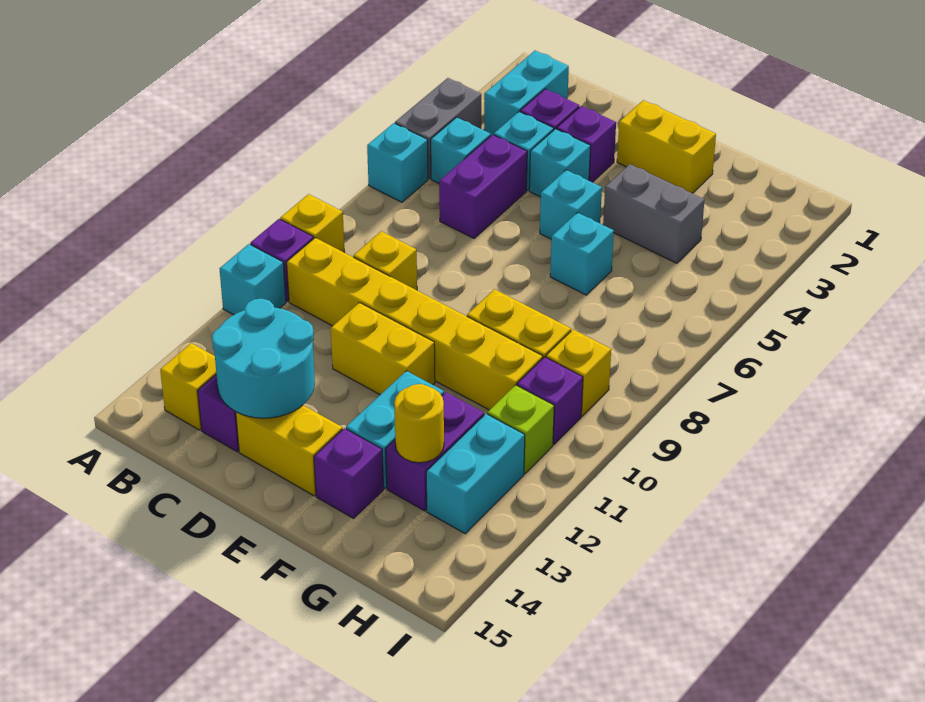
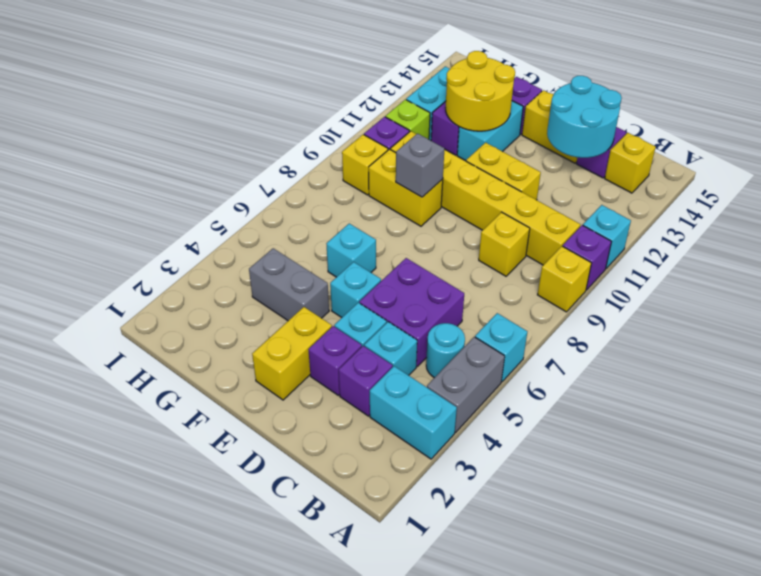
cyan brick B2:B3 level 1 -> cyan brick A3:B3 level 1
cyan brick B5 level 1 -> cyan round brick B5 level 1
purple brick C5:C6 level 1 -> purple brick C5:D6 level 1
yellow brick E2:F2 level 1 -> yellow brick E2:E3 level 1
none -> grey brick F9 level 2
yellow round brick G13 level 2 -> yellow round brick F12:G13 level 2

